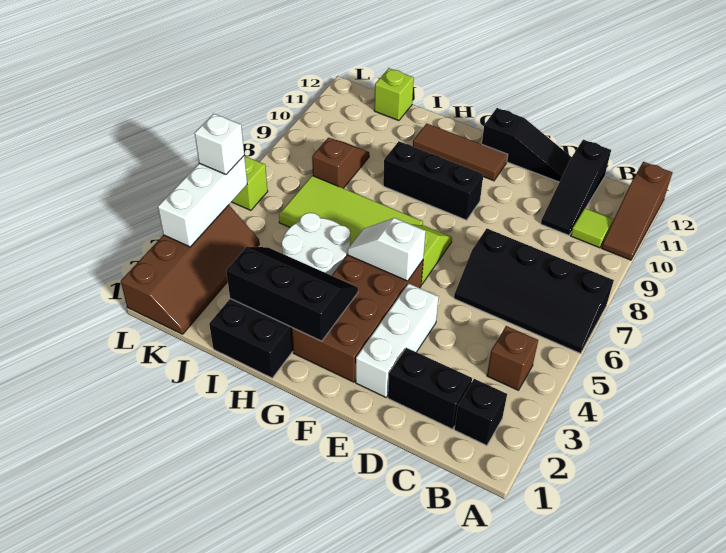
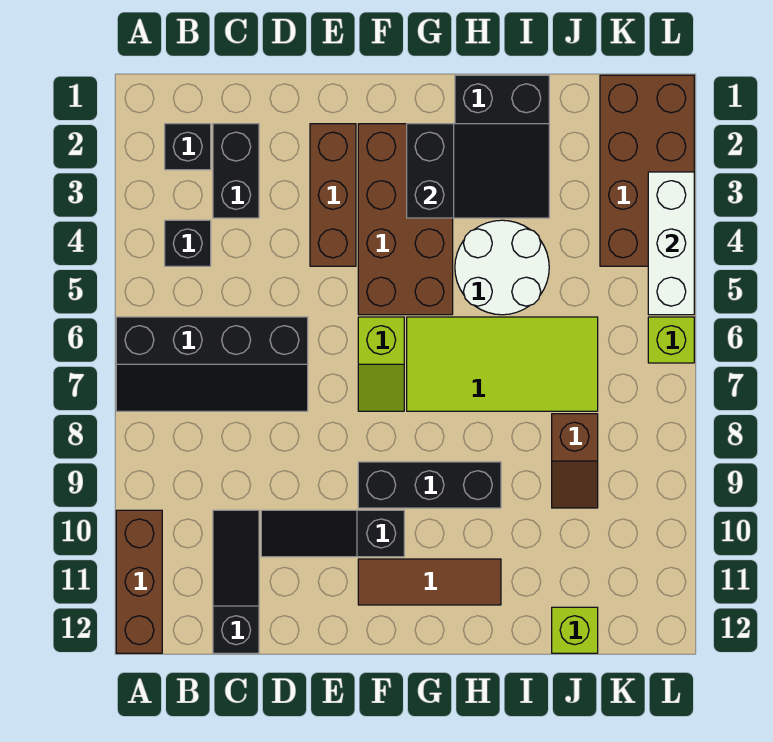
black slope A6:D7 level 1 top 7 -> black slope A6:D7 level 1 top 6
brown slope A10:A12 level 1 top 12 -> brown brick A10:A12 level 1
brown brick B4 level 1 -> black brick B4 level 1
lime tile B10 level 1 -> none
black brick C2:D2 level 1 -> black brick C2:C3 level 1
black slope D12:F12 level 1 top F -> black slope D10:F10 level 1 top F
white brick E2:E4 level 1 -> brown brick E2:E4 level 1
white slope F5:G5 level 2 top F -> none
black slope G2:I3 level 2 top 2 -> black slope G2:I3 level 2 top G
brown slope K1:L4 level 1 top L -> brown brick K1:L4 level 1
white brick L5 level 3 -> none

